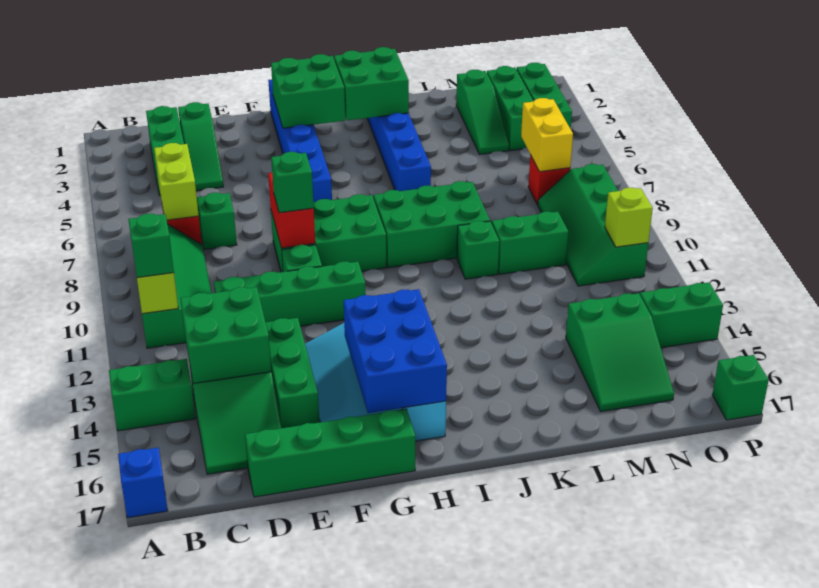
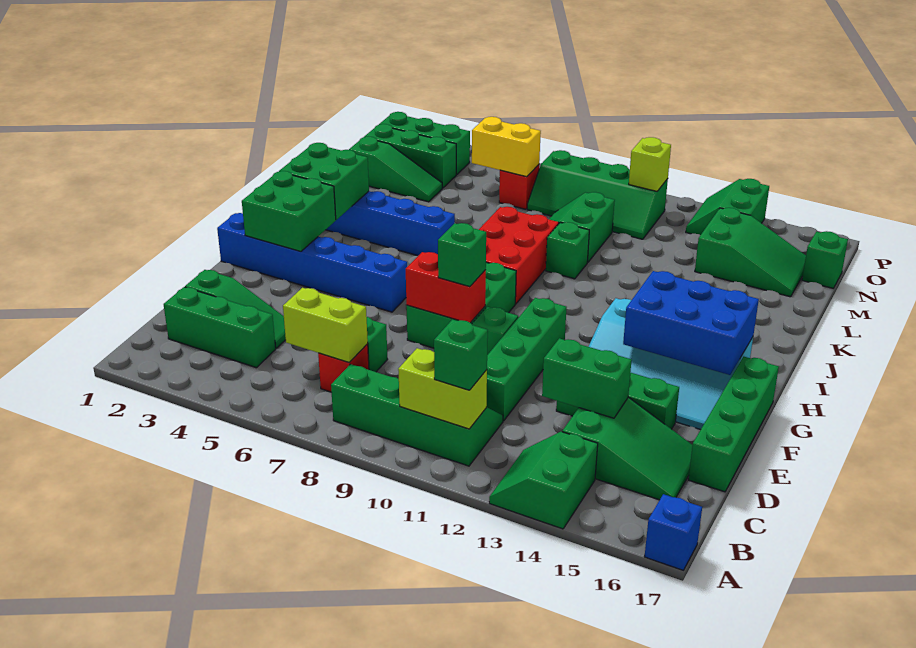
green brick C13:D14 level 2 -> green brick D13:D14 level 2
green brick I8:K9 level 1 -> red brick I8:K9 level 1
green brick P17 level 1 -> green brick N17 level 1

